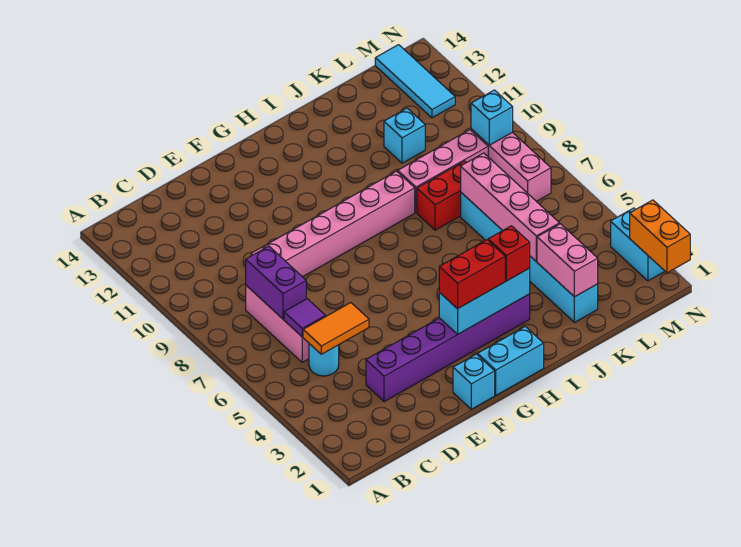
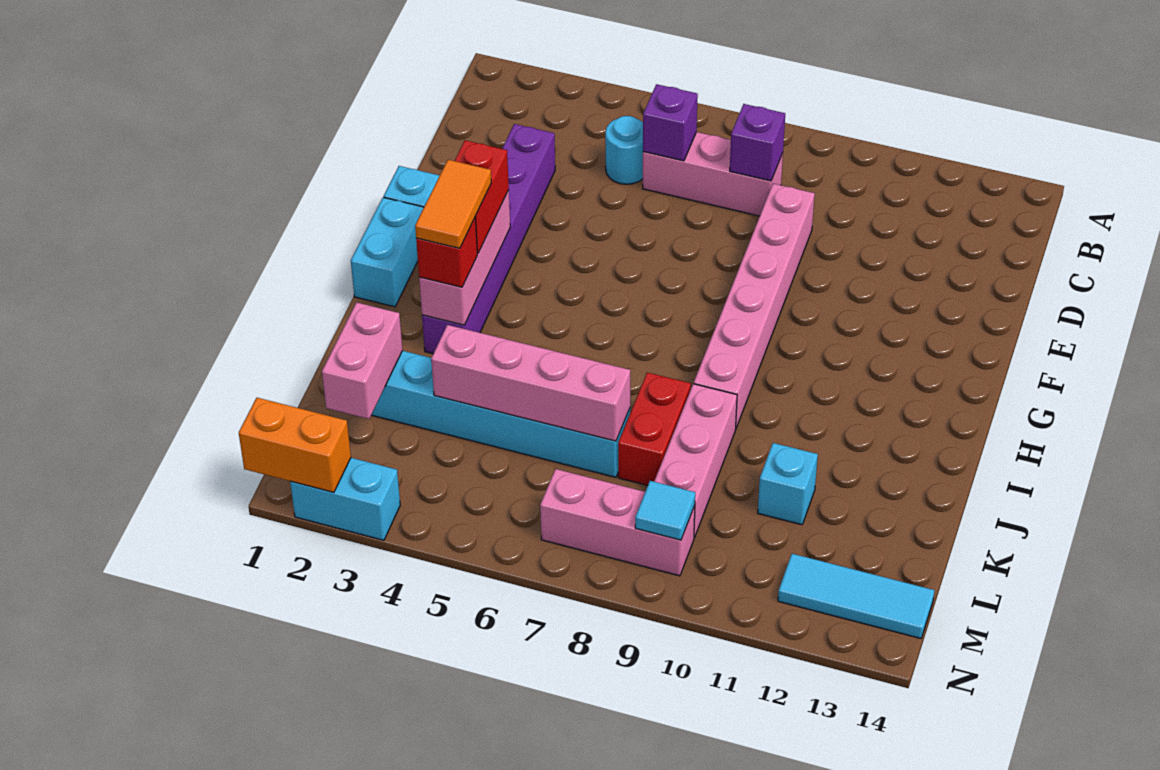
orange tile C5:D5 level 2 -> orange tile H3:I3 level 4
purple tile C6 level 2 -> purple brick C6 level 2
purple brick C7:C8 level 2 -> purple brick C8 level 2
cyan brick G3:I3 level 2 -> pink brick G3:I3 level 2
pink brick K2:K3 level 2 -> pink brick K2:L2 level 2
cyan brick M9 level 2 -> cyan tile M9 level 2

